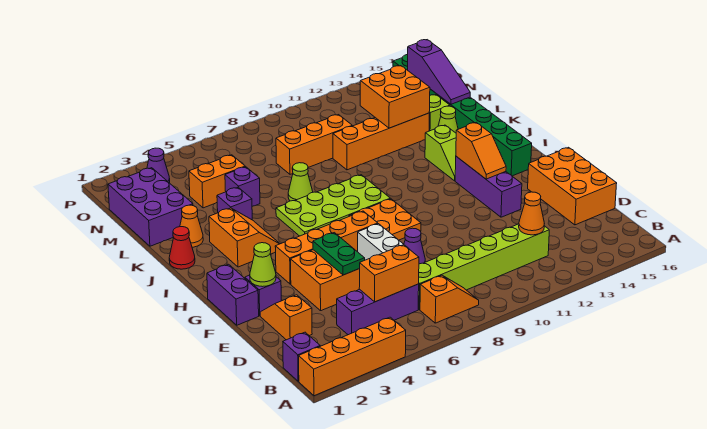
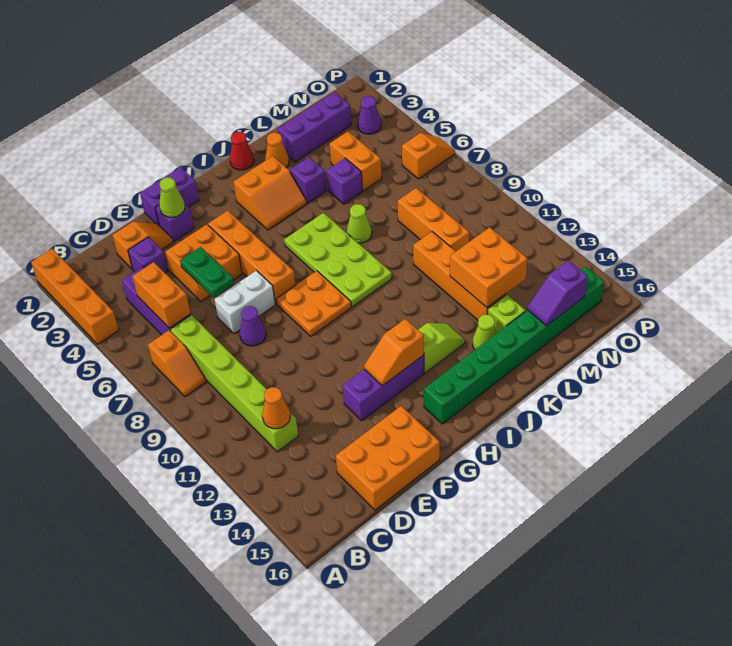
purple brick B1 level 1 -> purple brick D3 level 1
green plate E5:F5 level 2 -> green plate E5:E6 level 2
lime slope I13:J13 level 1 top J -> lime slope I13:J13 level 1 top I
purple brick L1:N2 level 1 -> purple brick L2:N2 level 1
purple slope L15:N15 level 2 top N -> purple slope M15:N15 level 2 top N
none -> orange slope O6:P6 level 1 top O

